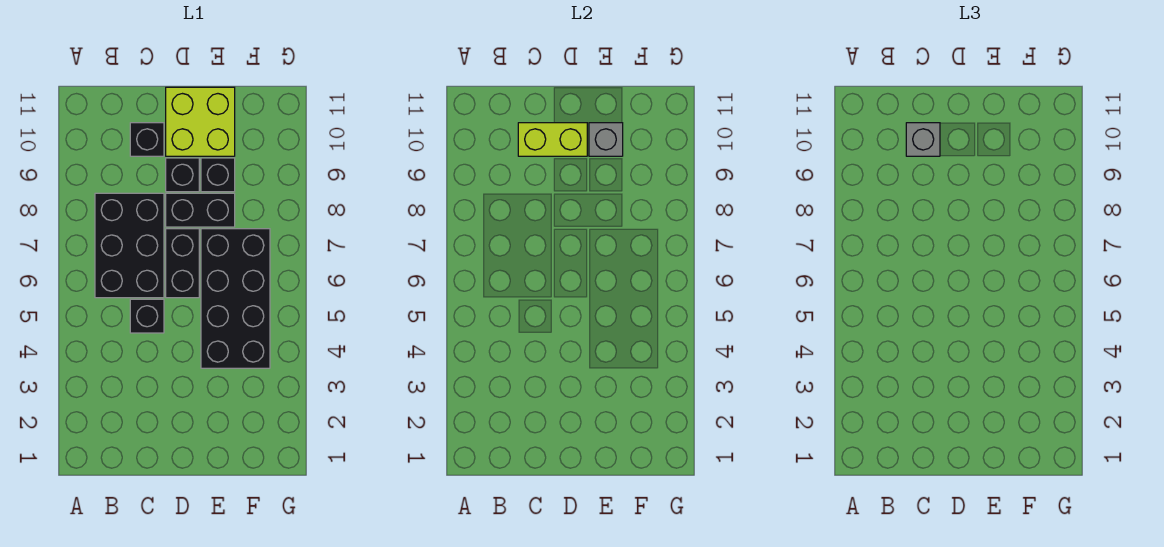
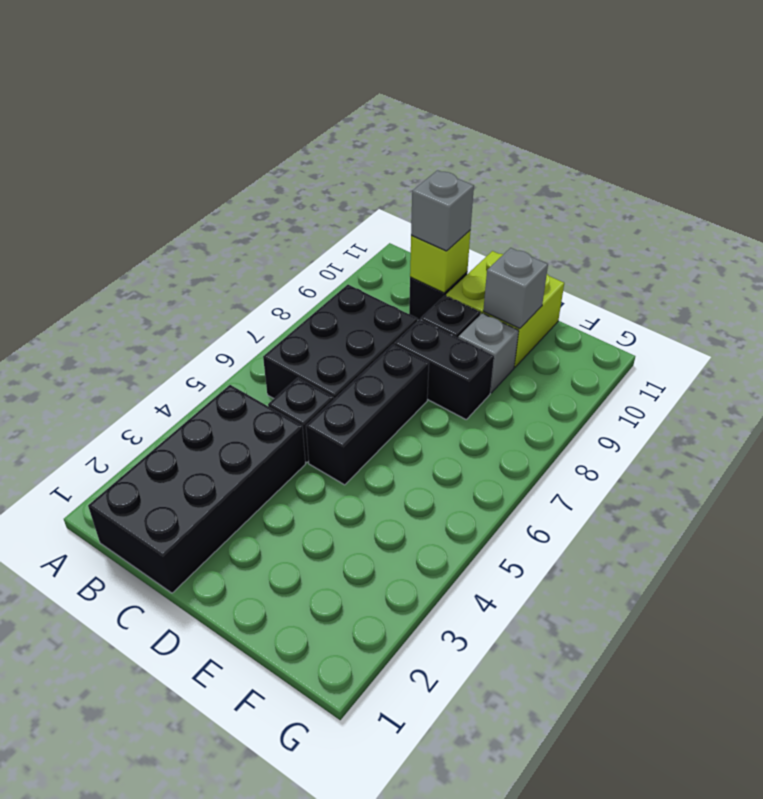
lime brick C10:D10 level 2 -> lime brick C10 level 2
black brick D6:D7 level 1 -> black brick D5:D7 level 1
black brick E4:F7 level 1 -> black brick B1:C4 level 1
black brick E9 level 1 -> grey brick E9 level 1

